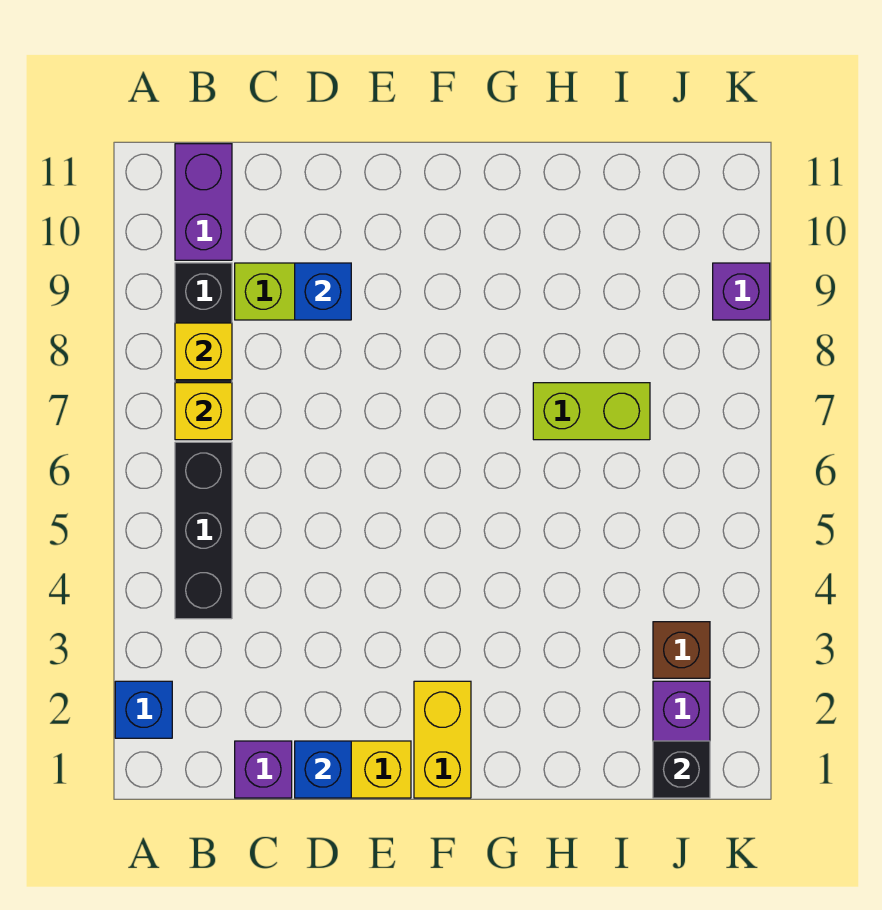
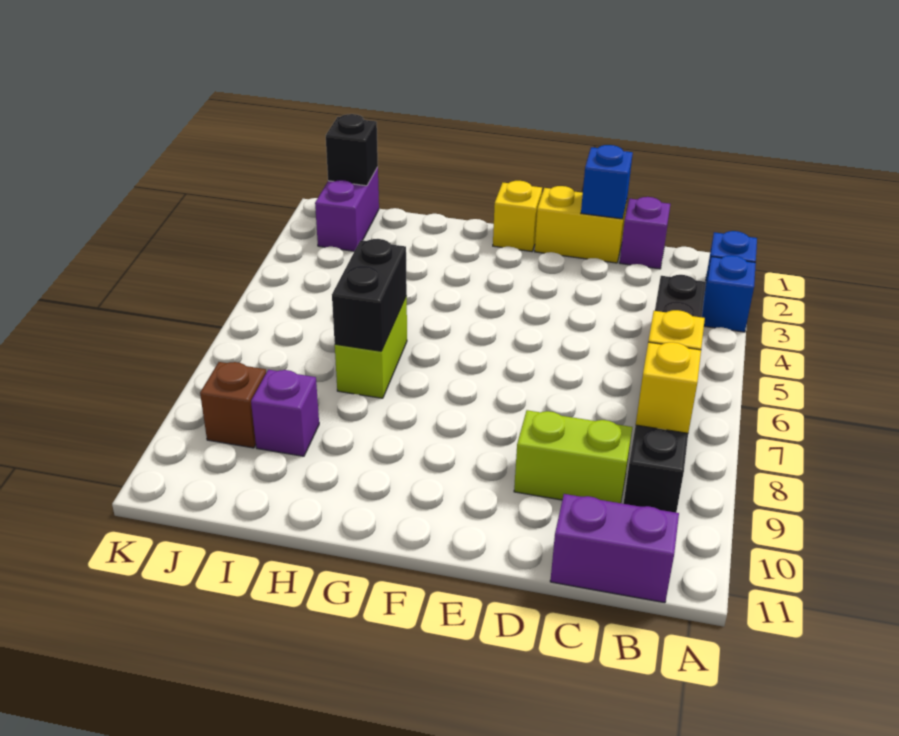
purple brick B10:B11 level 1 -> purple brick B11:C11 level 1
blue brick D9 level 2 -> blue brick A3 level 1
yellow brick F1:F2 level 1 -> yellow brick F1 level 1
none -> black brick H6:H7 level 2
lime brick H7:I7 level 1 -> lime brick H6:H7 level 1
brown brick J3 level 1 -> brown brick J9 level 1
purple brick K9 level 1 -> purple brick I9 level 1

